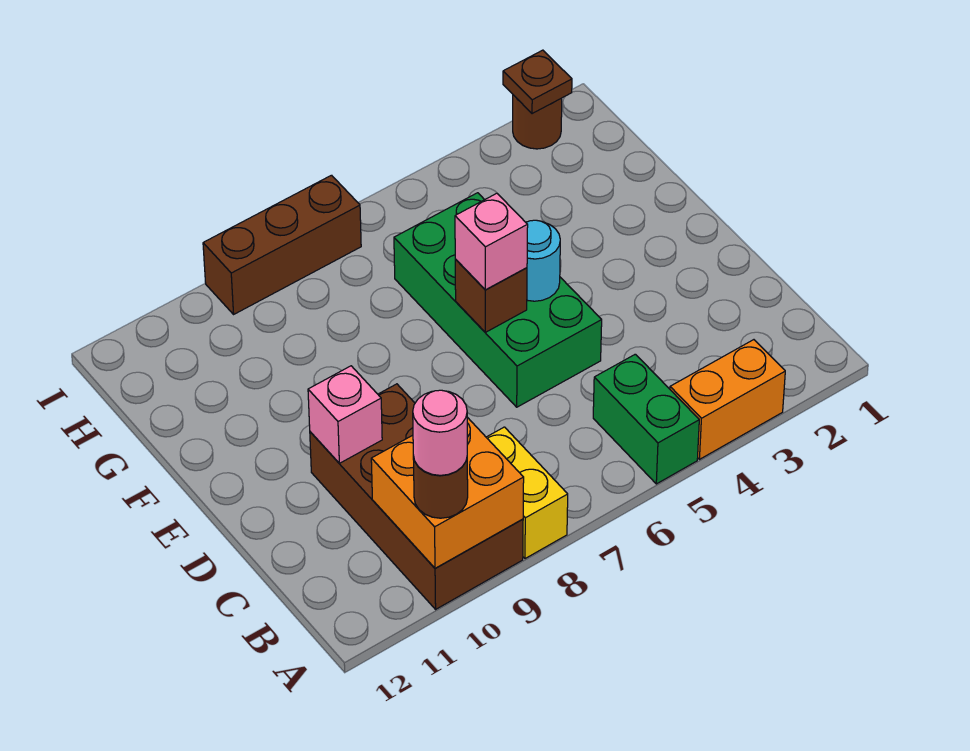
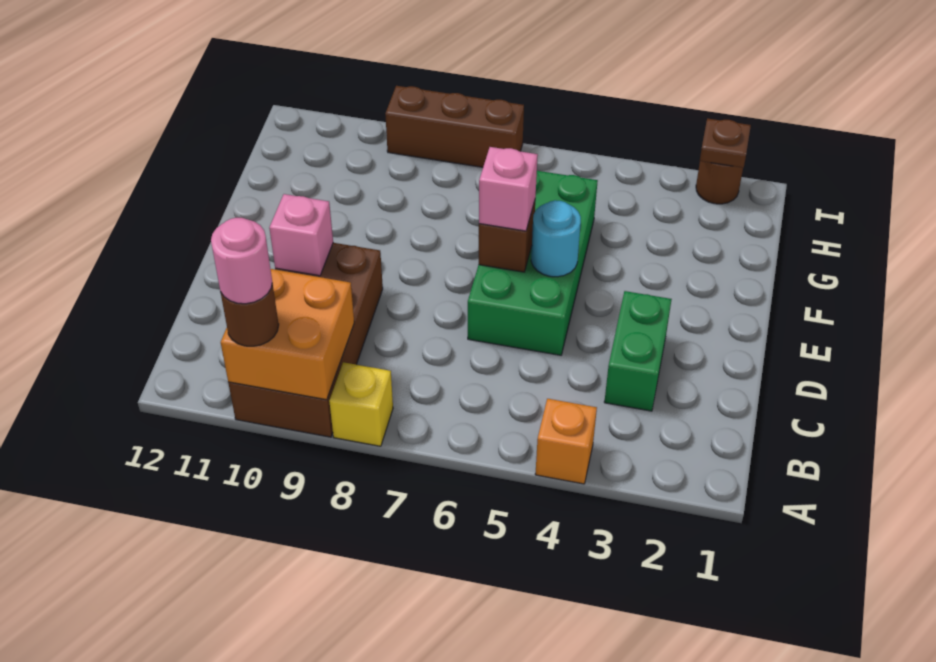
orange brick A3:A4 level 1 -> orange brick A4 level 1
green brick A5:B5 level 1 -> green brick C3:D3 level 1
yellow brick A8:B8 level 1 -> yellow brick A8 level 1

